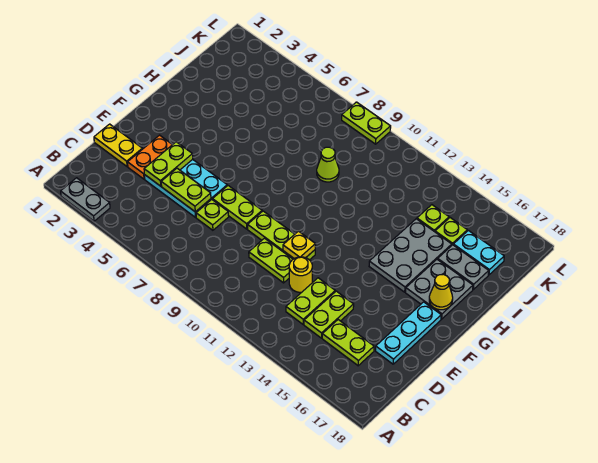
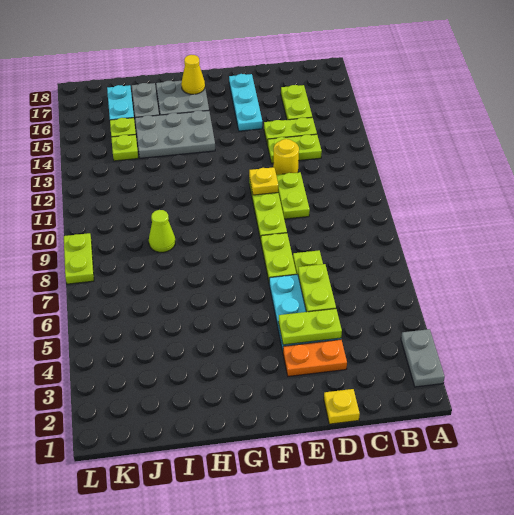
yellow plate D1:D2 level 1 -> yellow plate D1 level 1
cyan plate D17:F17 level 1 -> cyan plate E15:E17 level 1

